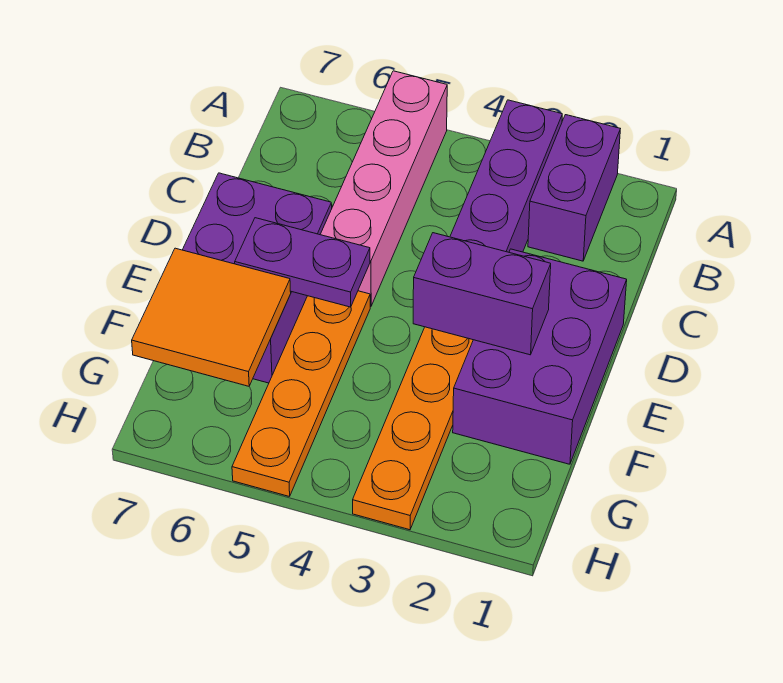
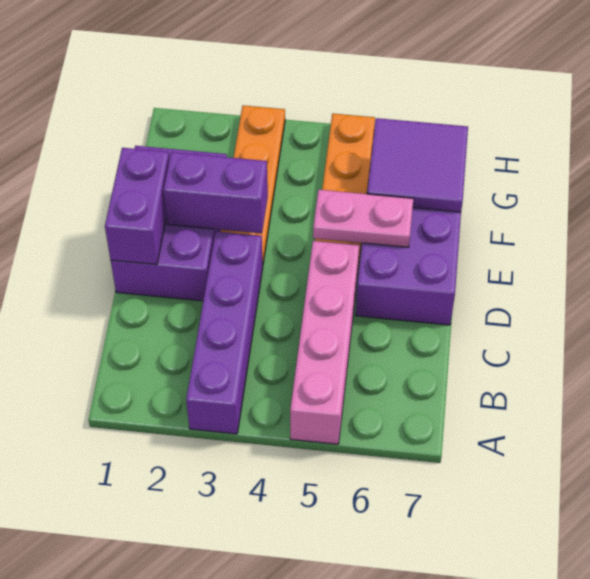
purple brick A2:B2 level 1 -> purple brick D1:E1 level 2
purple plate E5:E6 level 2 -> pink plate E5:E6 level 2
orange tile F6:G7 level 2 -> purple tile F6:G7 level 2

